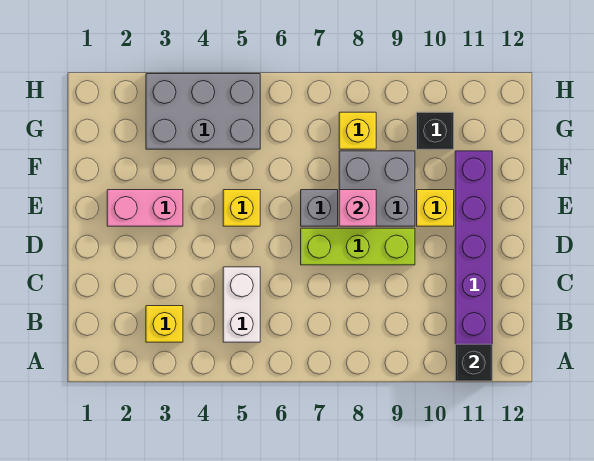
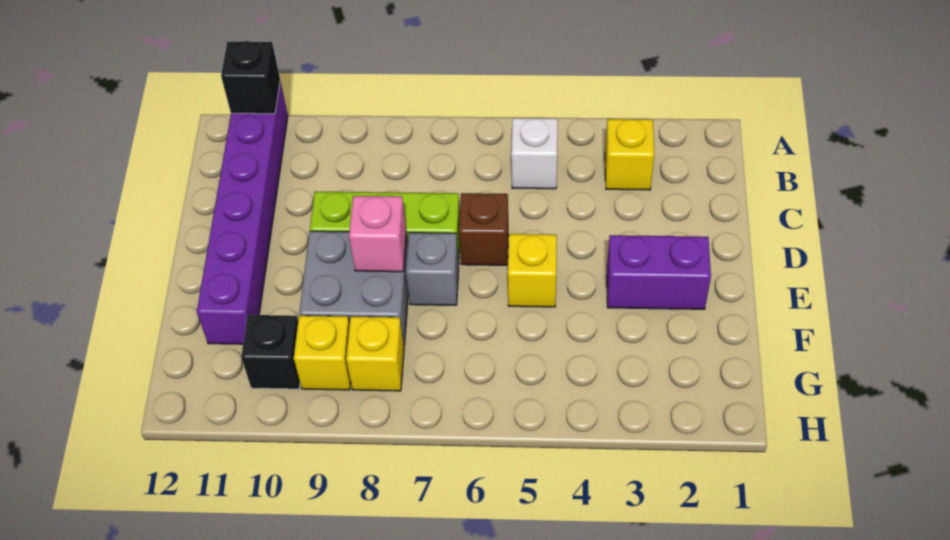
white brick B5:C5 level 1 -> white brick B5 level 1
none -> brown brick D6 level 1
pink brick E2:E3 level 1 -> purple brick E2:E3 level 1
yellow brick E10 level 1 -> yellow brick G9 level 1
grey brick G3:H5 level 1 -> none

